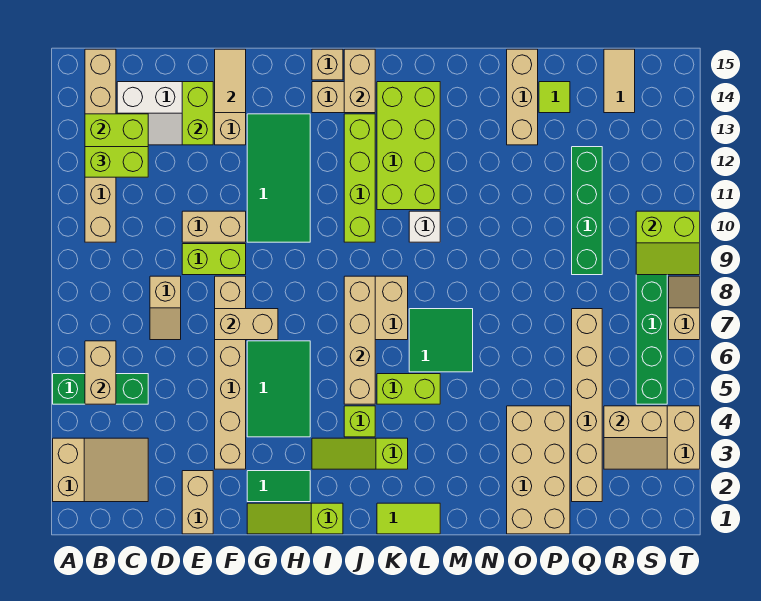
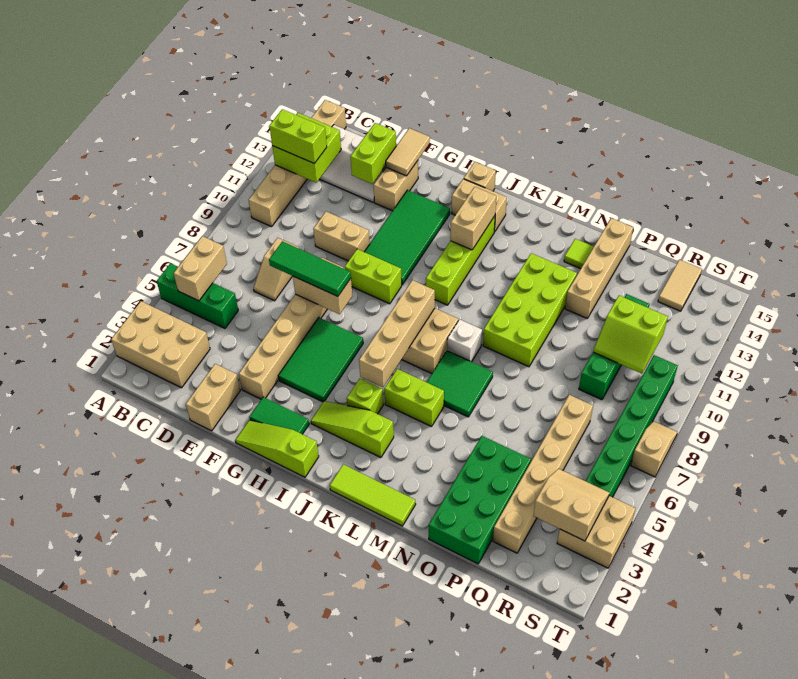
tan slope A2:C3 level 1 top A -> tan brick A2:C3 level 1
none -> green tile E7:G7 level 3
lime brick E9:F9 level 1 -> lime brick G9:H9 level 1
tan brick J14:J15 level 2 -> tan brick J12:J13 level 2
lime tile K1:L1 level 1 -> lime tile K1:M1 level 1
lime brick K11:L14 level 1 -> lime brick M9:N12 level 1
white brick L10 level 1 -> white brick L8 level 1
tan brick O1:P4 level 1 -> green brick O1:P4 level 1
tan brick O13:O15 level 1 -> tan brick O12:O15 level 1
lime tile P14 level 1 -> lime tile N14 level 1
tan slope R3:S4 level 2 top 4 -> tan slope R3:S4 level 2 top 3
lime slope S9:T10 level 2 top 10 -> lime slope Q10:R11 level 2 top 11

